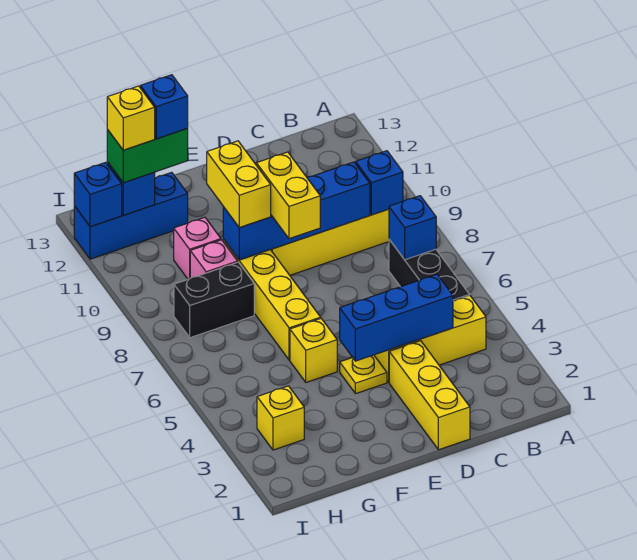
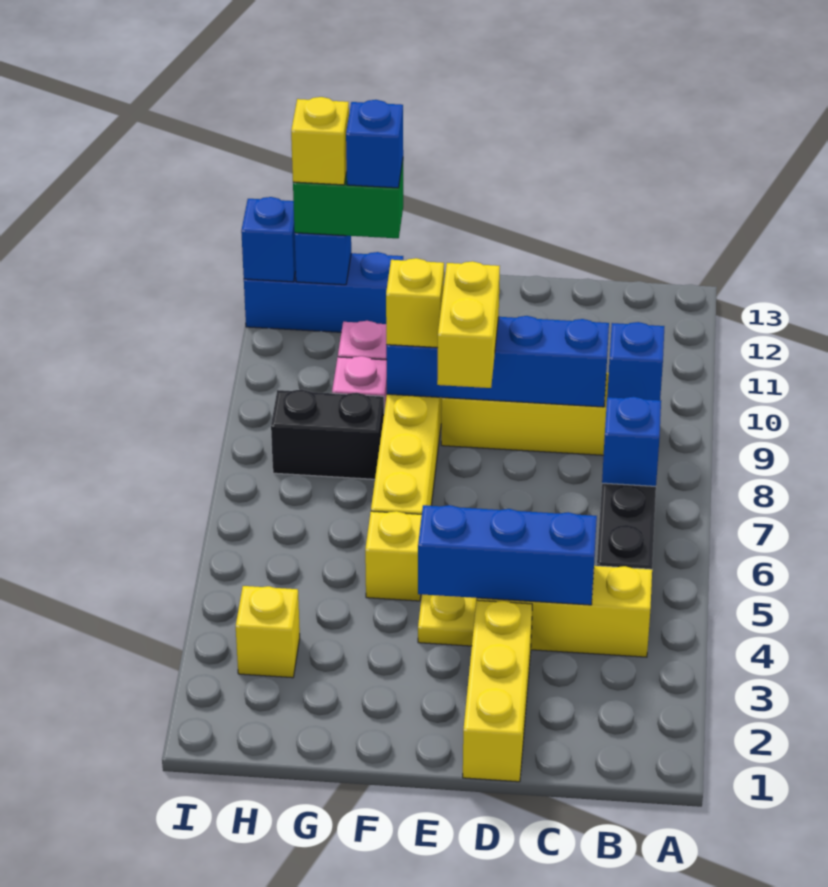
yellow brick F9:F10 level 3 -> yellow brick F9 level 3

